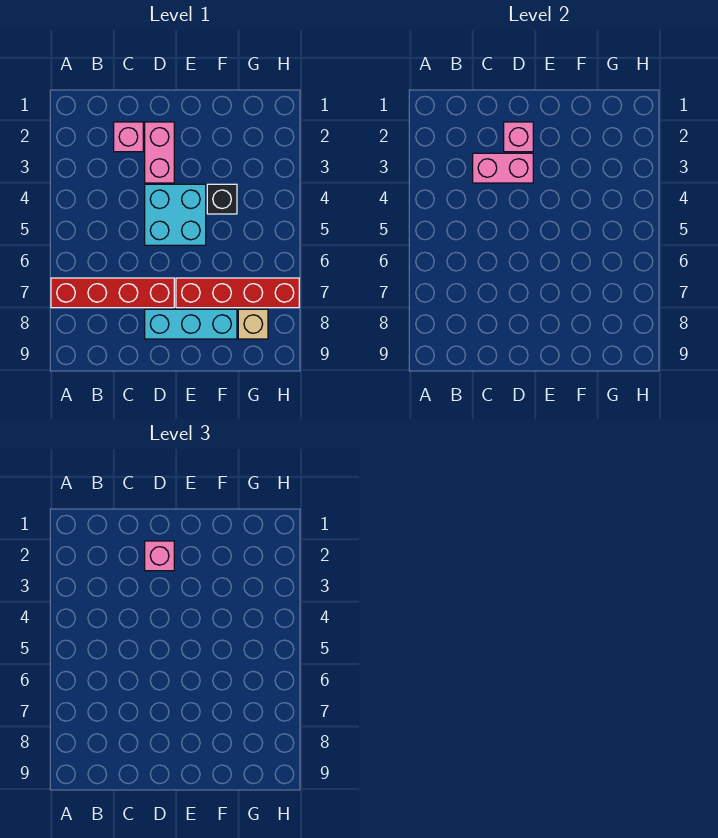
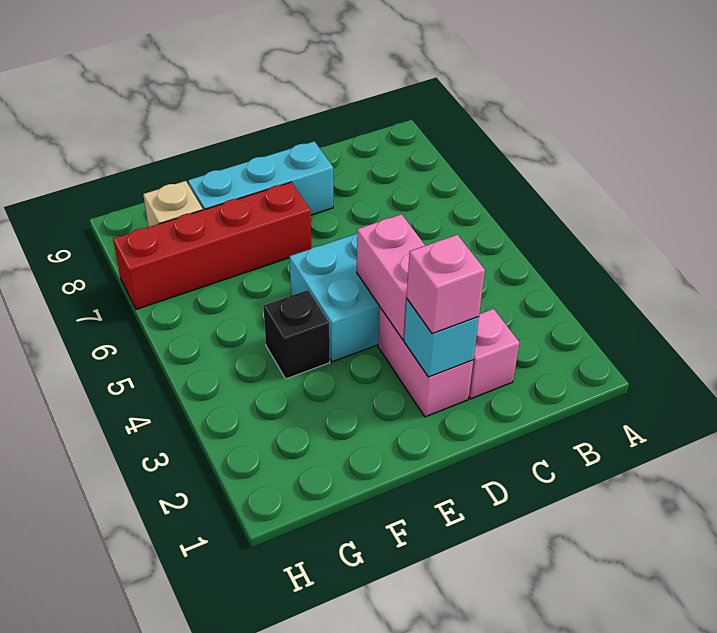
red brick A7:D7 level 1 -> none
pink brick C3:D3 level 2 -> pink brick D3:D4 level 2
pink brick D2 level 2 -> cyan brick D2 level 2

